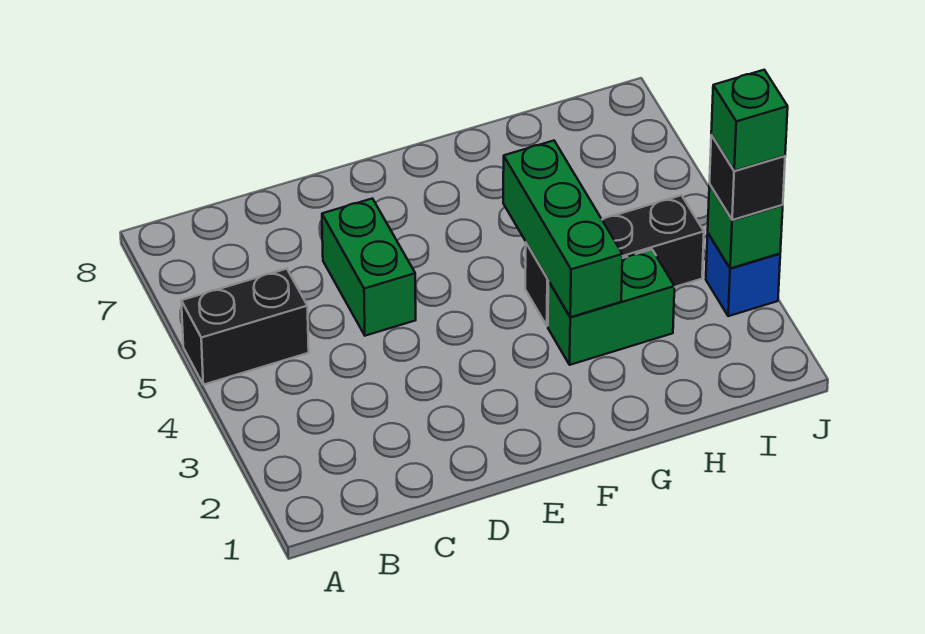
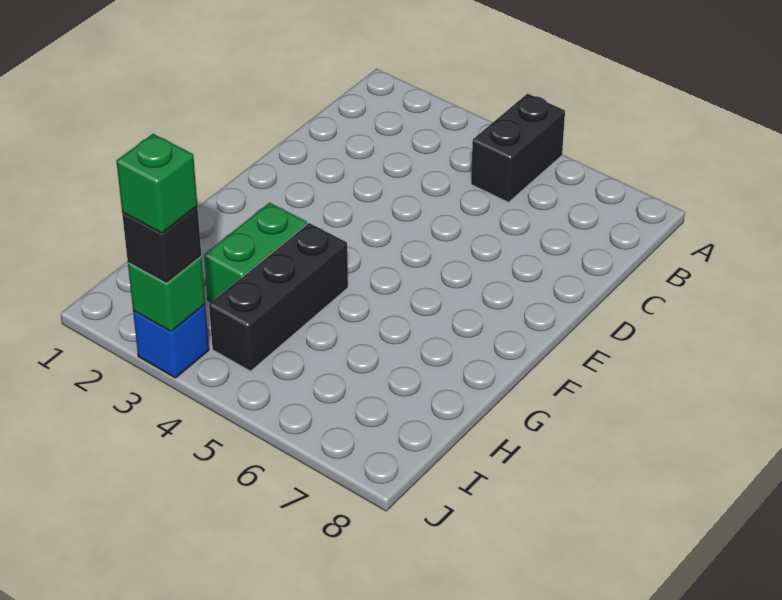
green brick D5:D6 level 1 -> none
green brick G3:G5 level 2 -> none

